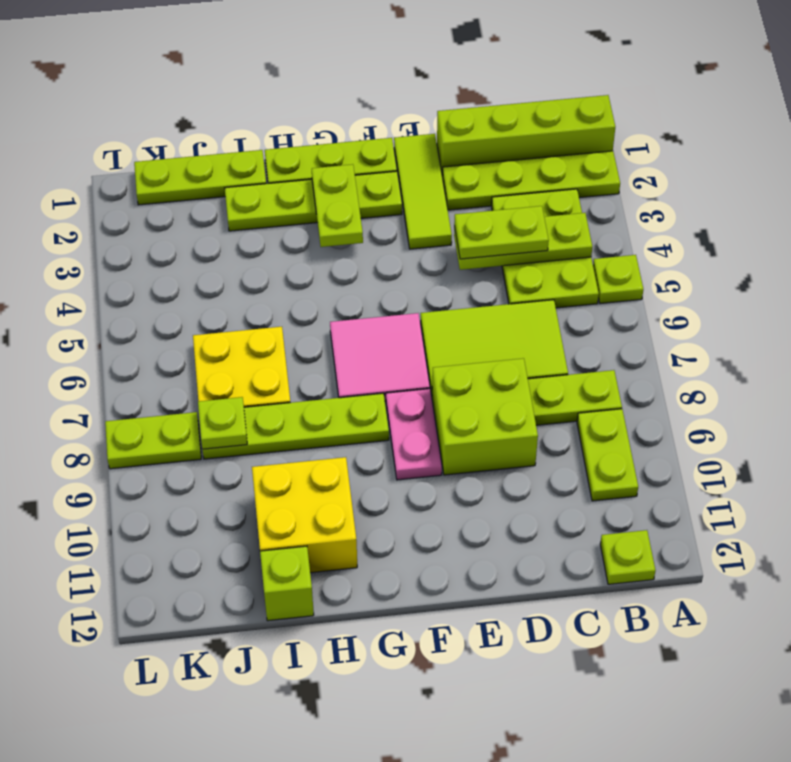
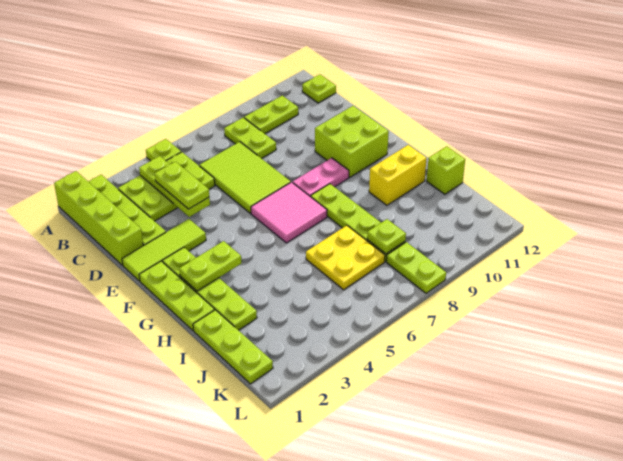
lime brick D8:E9 level 1 -> lime brick E10:F11 level 1
yellow brick H10:I11 level 1 -> yellow brick H10:H11 level 1

